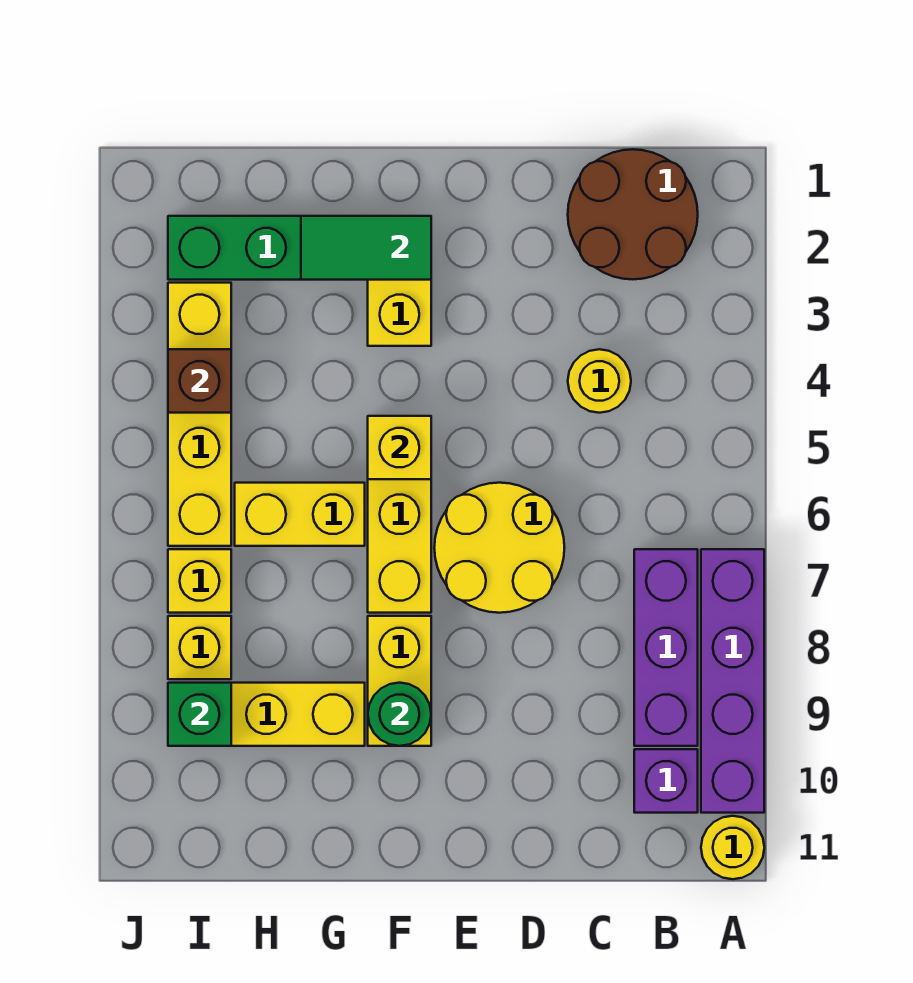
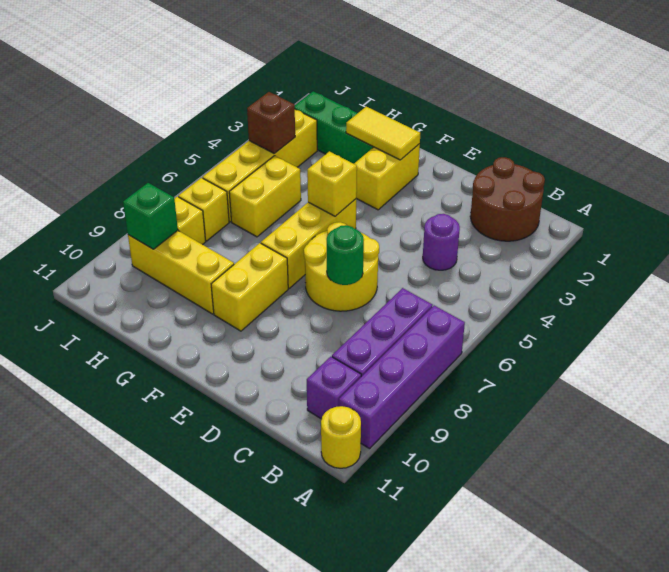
yellow round brick C4 level 1 -> purple round brick C4 level 1
green tile F2:G2 level 2 -> yellow tile F2:G2 level 2
green round brick F9 level 2 -> green round brick D7 level 2
yellow brick G6:H6 level 1 -> yellow brick H5:H6 level 1

